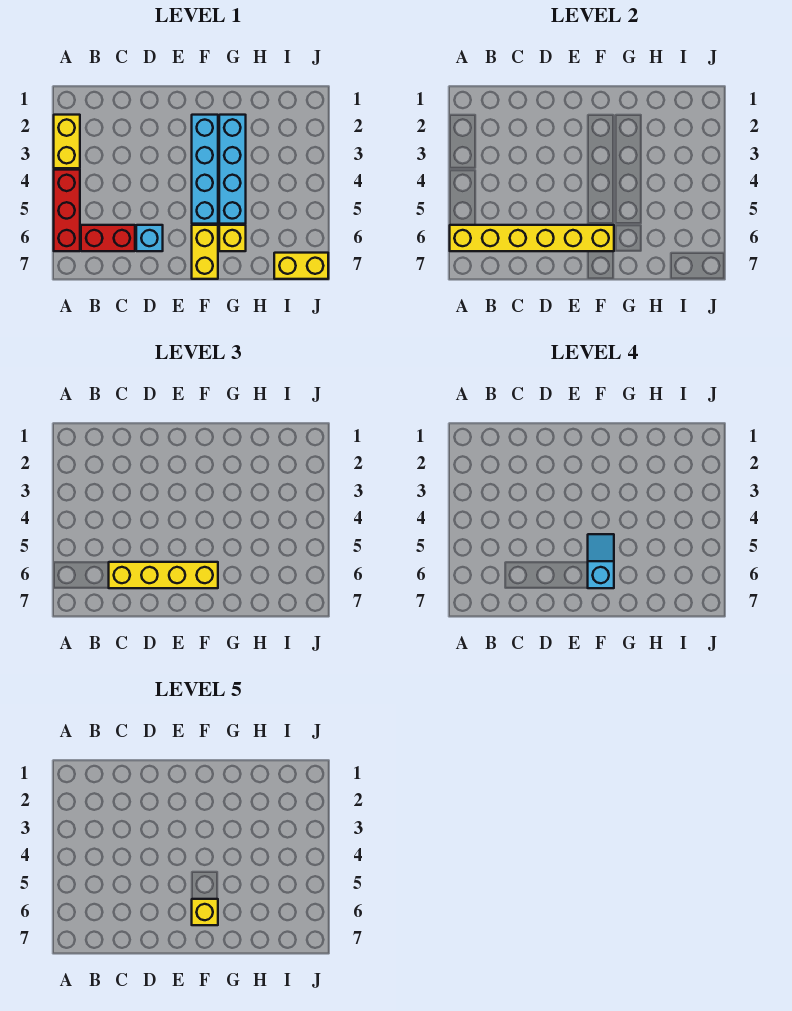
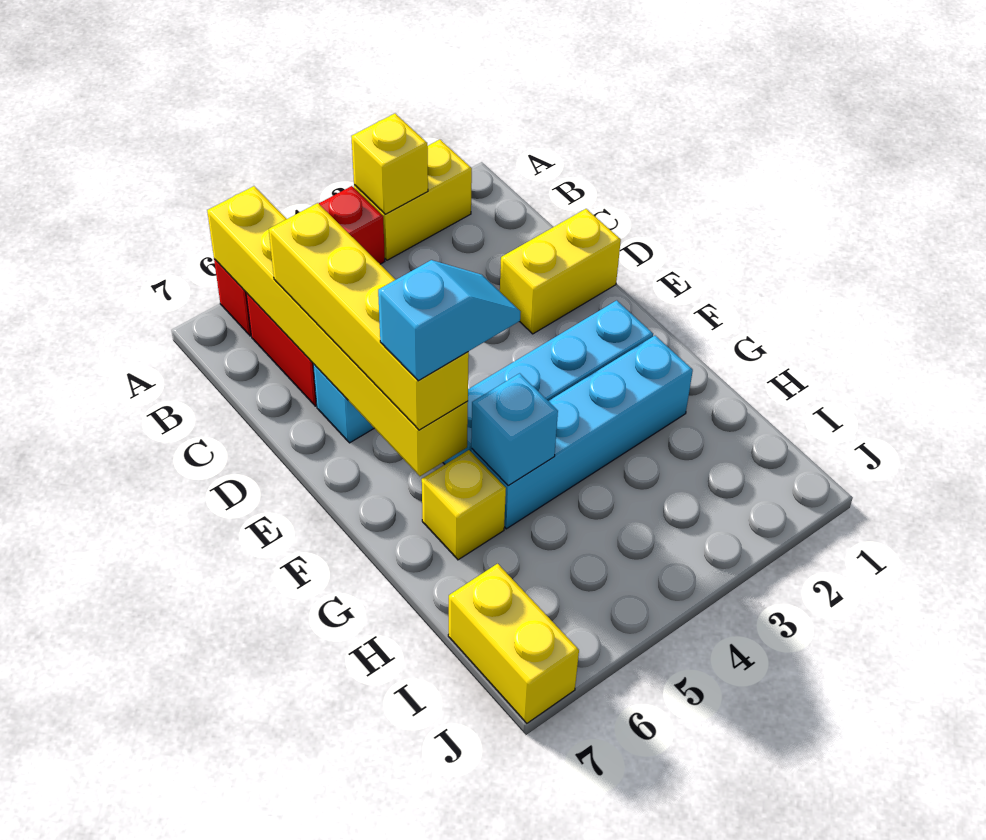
yellow brick F6:F7 level 1 -> yellow brick D1:D2 level 1
yellow brick F6 level 5 -> yellow brick A3 level 2
none -> cyan brick G5 level 2

